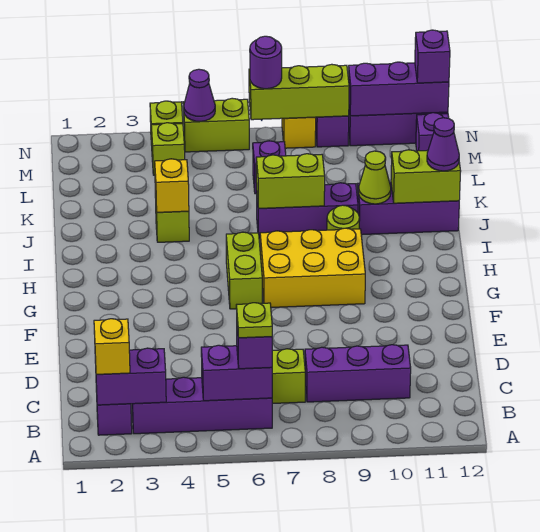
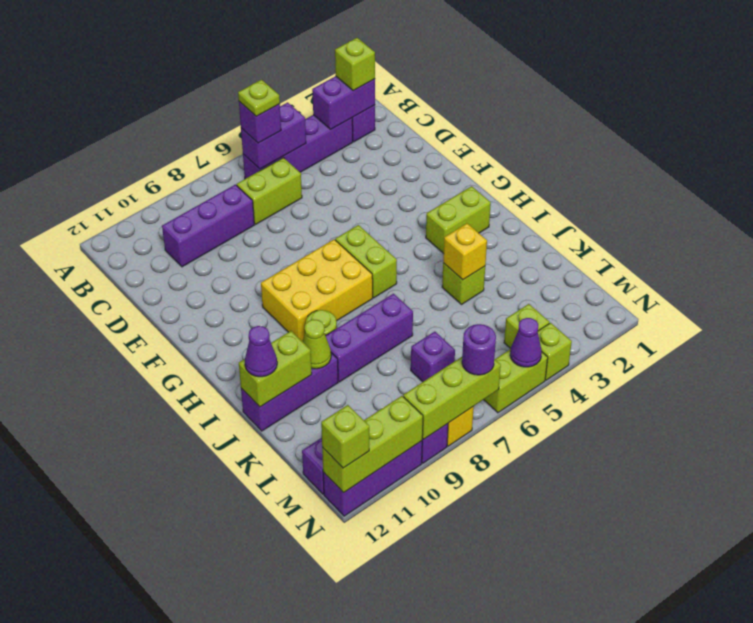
yellow brick B2 level 3 -> lime brick B2 level 3
lime brick J7:J8 level 2 -> lime brick H2:H3 level 1
purple brick N10:N12 level 2 -> lime brick N10:N12 level 2
purple brick N12 level 3 -> lime brick N12 level 3

